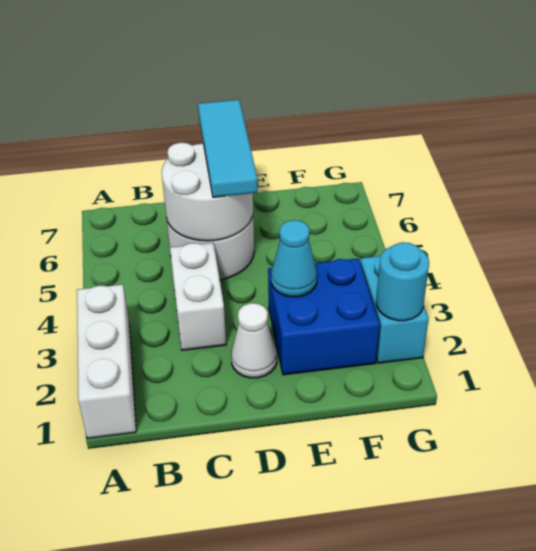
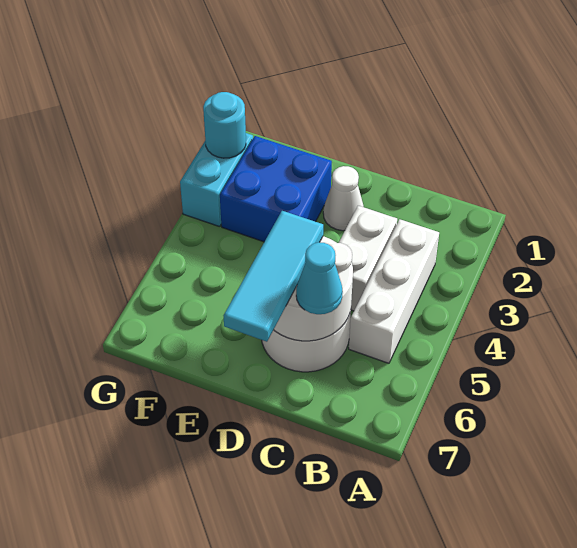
white brick A1:A3 level 1 -> white brick B3:B5 level 1
cyan cone E3 level 2 -> cyan cone C6 level 3

